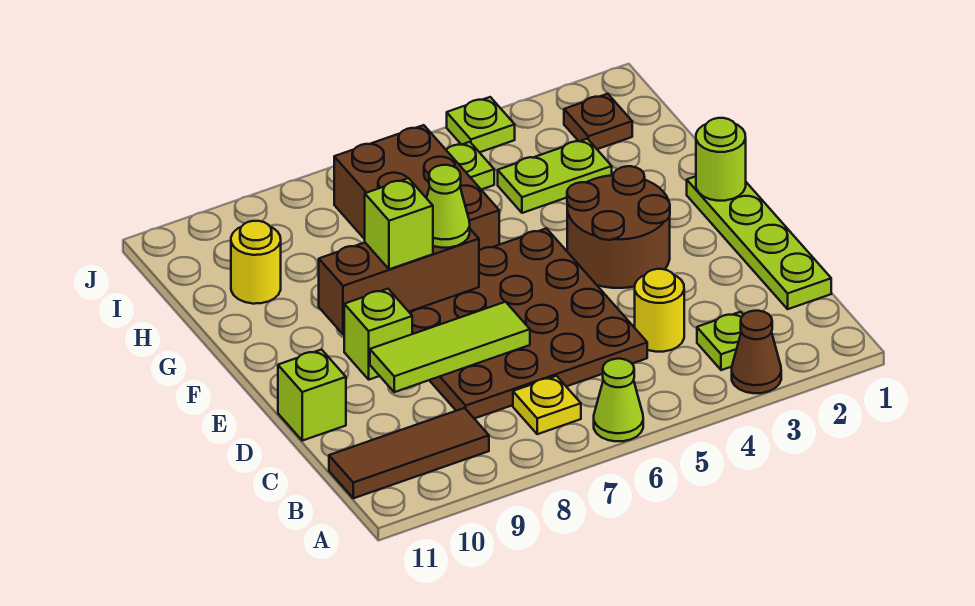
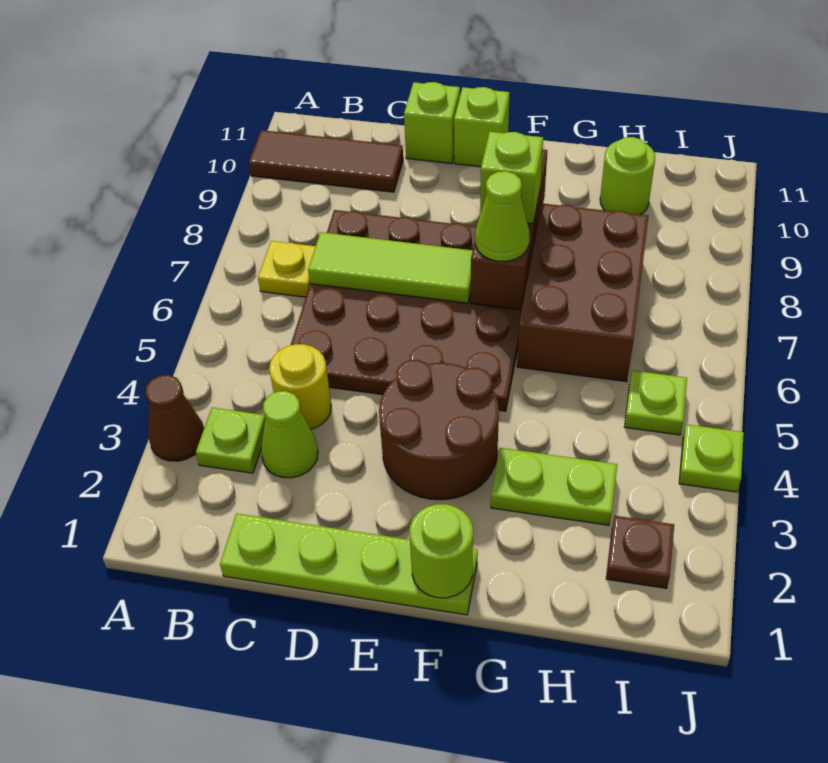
lime cone A6 level 1 -> lime cone C3 level 1
brown tile B9:B11 level 1 -> brown tile A10:C10 level 1
lime tile D7:D9 level 2 -> lime tile C7:E7 level 2
lime brick E9 level 1 -> lime brick E11 level 1
brown brick G6:I7 level 1 -> brown brick G6:H8 level 1
lime plate H3:H4 level 1 -> lime plate G3:H3 level 1
yellow round brick H10 level 1 -> lime round brick H10 level 1

